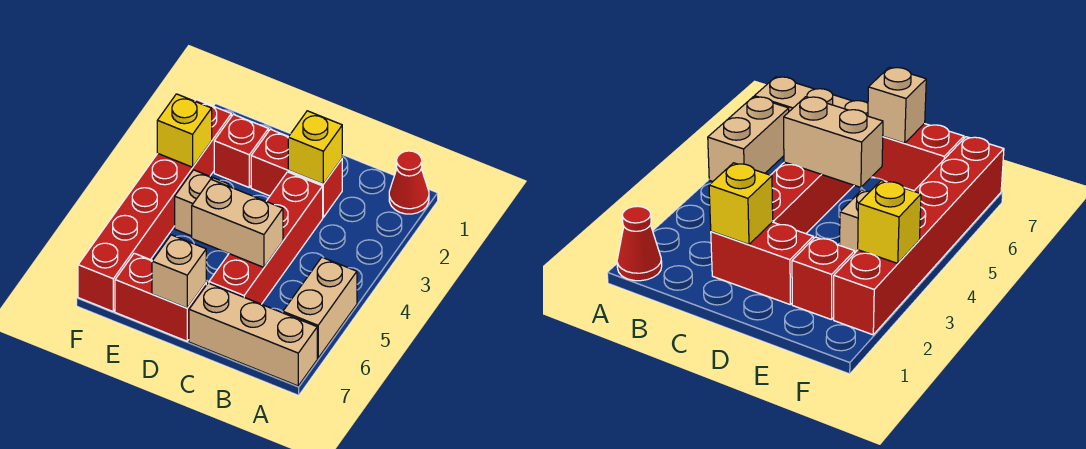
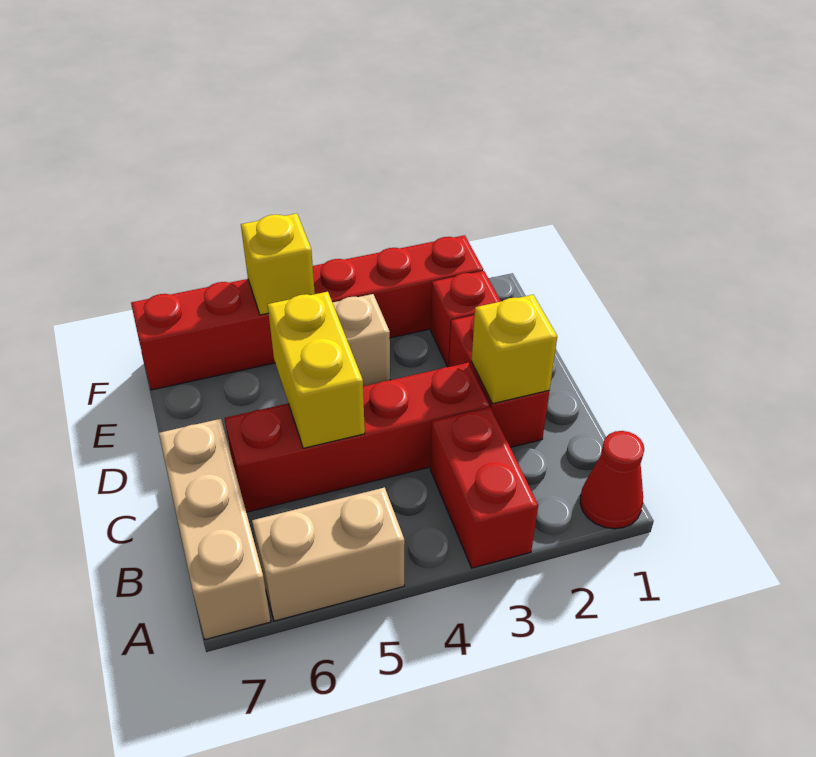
tan brick C5:D5 level 2 -> yellow brick C5:D5 level 2
red brick D7:E7 level 1 -> red brick A3:B3 level 1
tan brick D7 level 2 -> none
yellow brick F3 level 2 -> yellow brick F5 level 2

